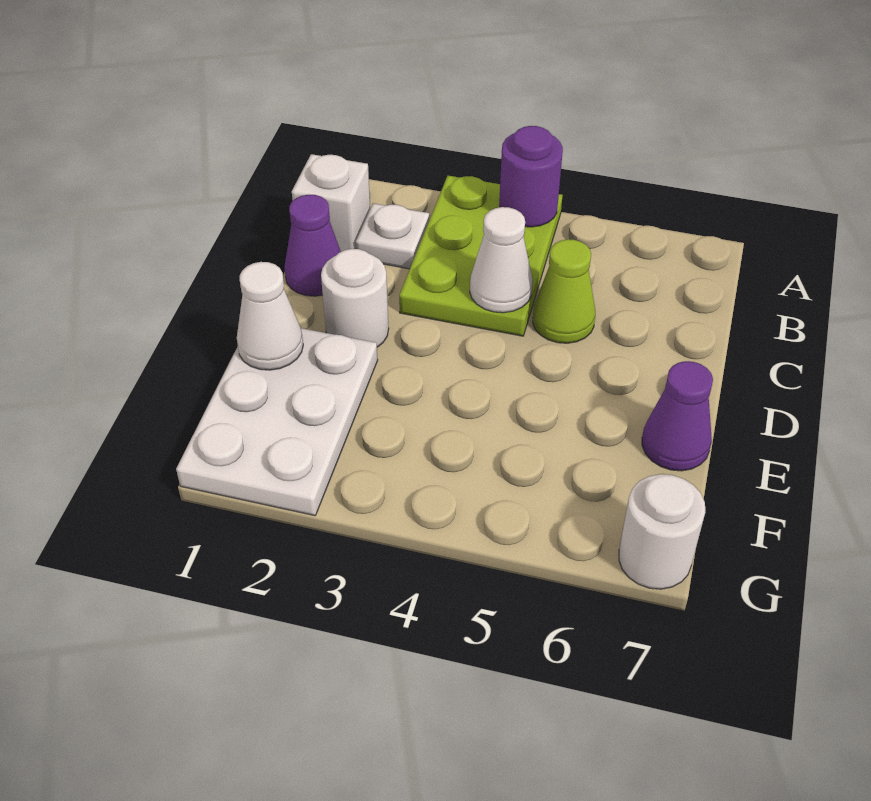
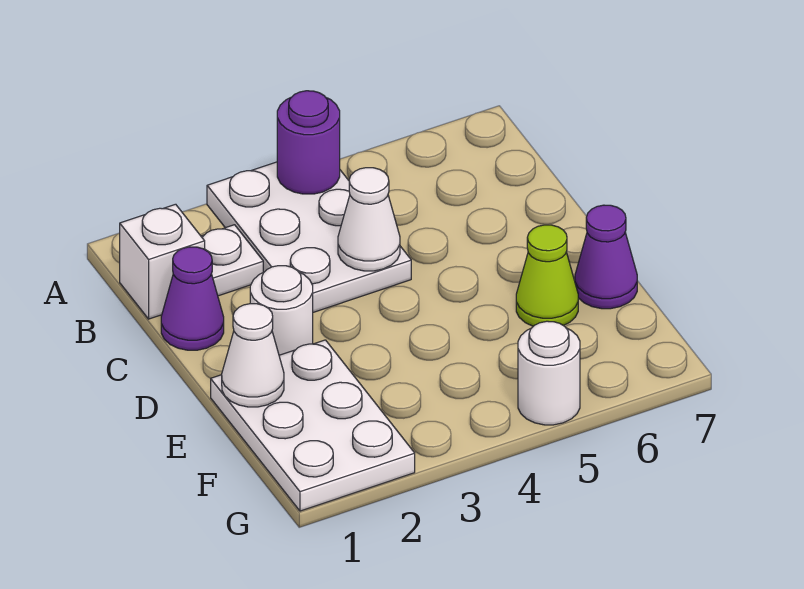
lime plate A3:C4 level 1 -> white plate A3:C4 level 1
lime cone C5 level 1 -> lime cone E6 level 1
white round brick G7 level 1 -> white round brick G5 level 1

